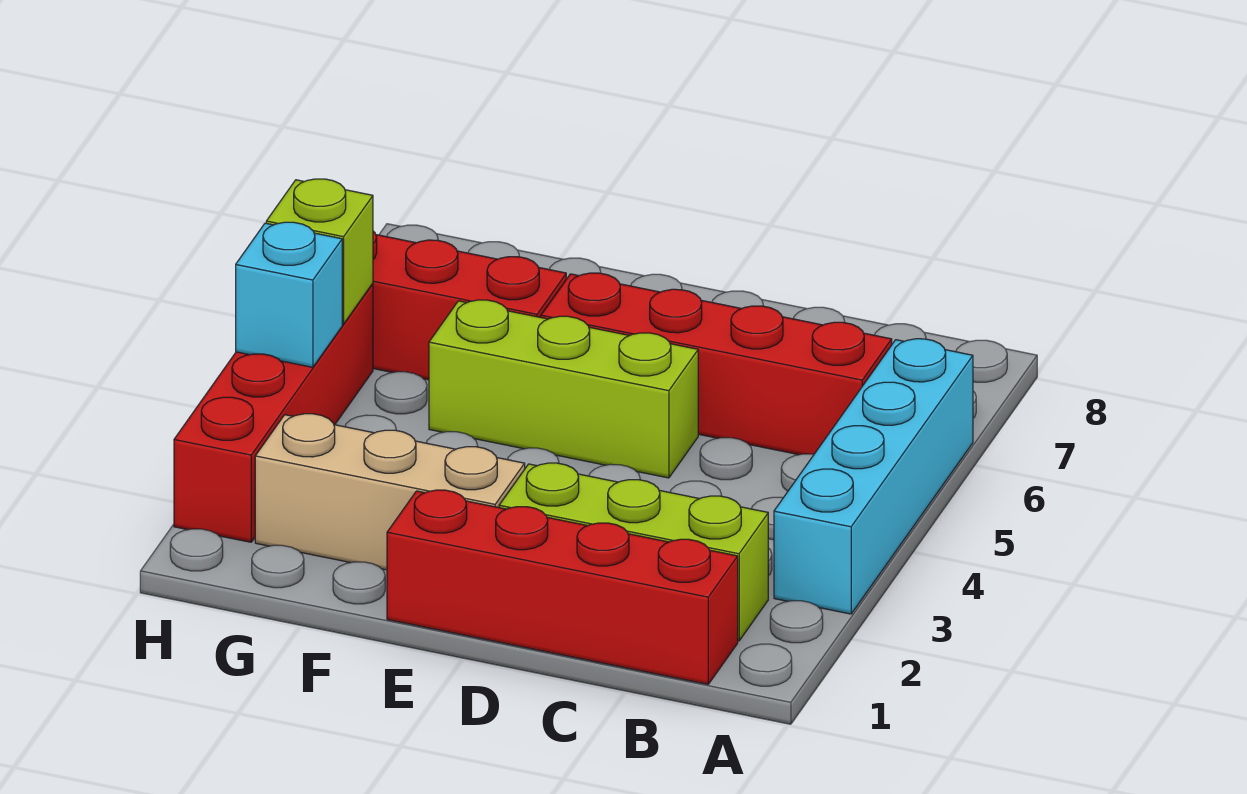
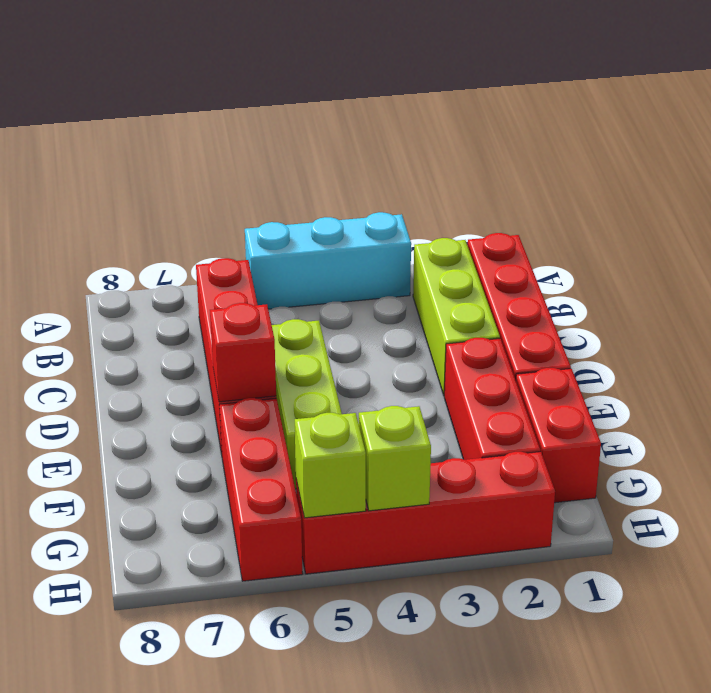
cyan brick A3:A6 level 1 -> cyan brick A3:A5 level 1
tan brick E2:G2 level 1 -> red brick E2:G2 level 1
none -> red brick E6 level 2
none -> red brick F1:G1 level 1
cyan brick H4 level 2 -> lime brick H4 level 2

